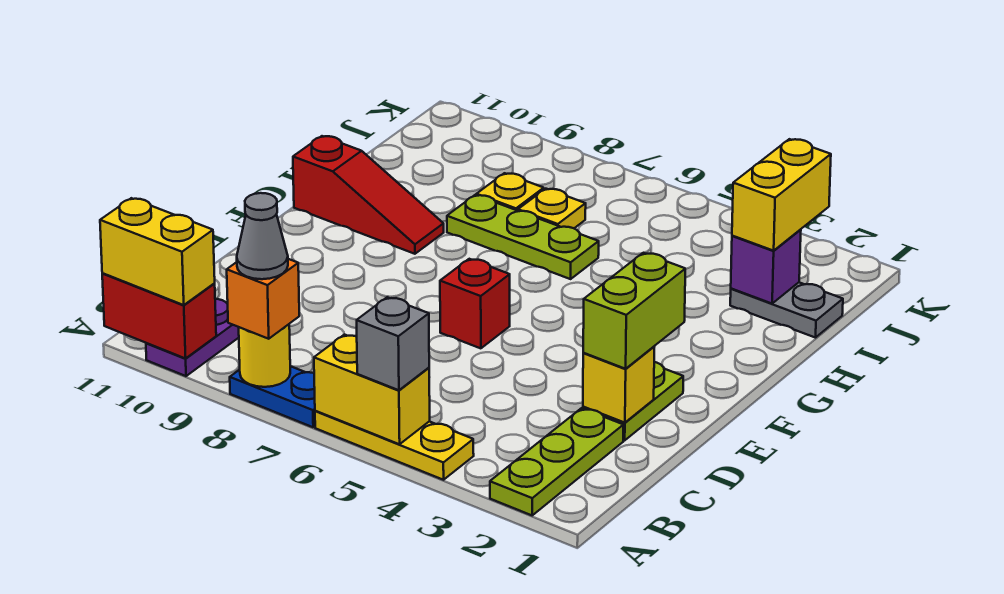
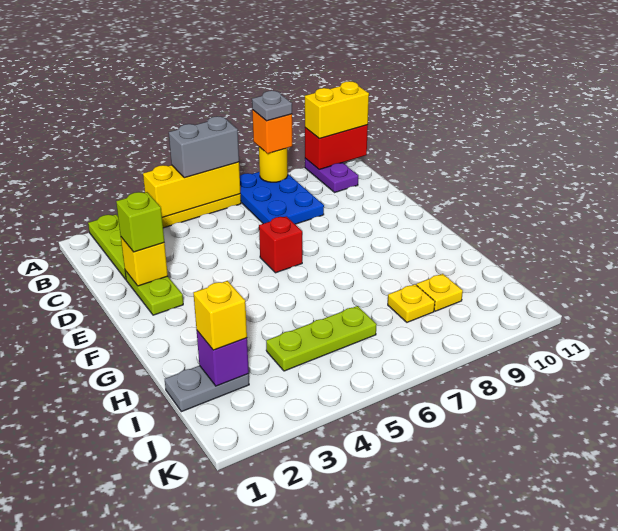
yellow brick A5:A6 level 2 -> yellow brick A4:A6 level 2
grey brick A5 level 3 -> grey brick A5:A6 level 3
blue plate A7:A8 level 1 -> blue plate A7:C8 level 1
grey cone A8 level 4 -> grey plate A8 level 4
lime brick D2:E2 level 3 -> lime brick D2 level 3
red slope G9:G11 level 1 top 11 -> none
lime plate H6:H8 level 1 -> lime plate I4:I6 level 1
yellow brick I2:J2 level 3 -> yellow brick I2 level 3
yellow plate I7 level 1 -> yellow plate I9 level 1

